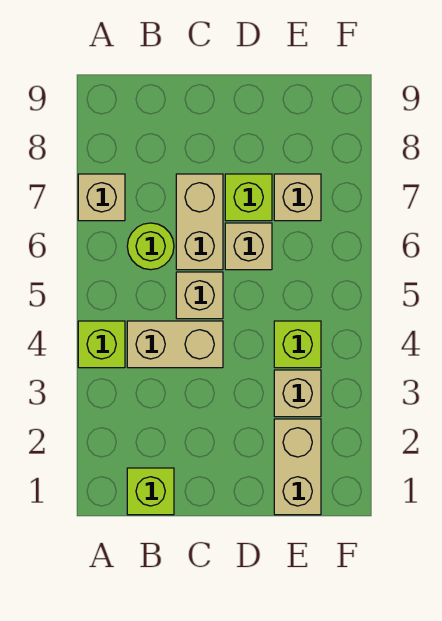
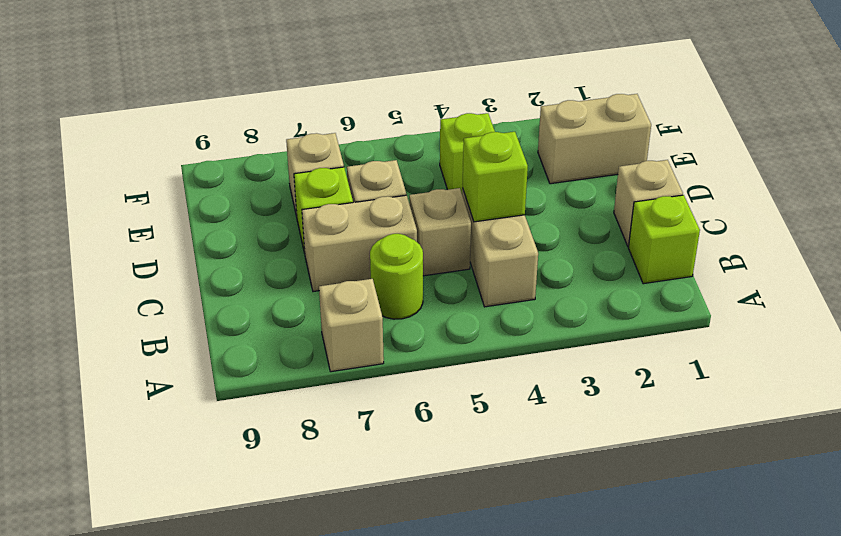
lime brick A4 level 1 -> lime brick C4 level 2
tan brick E3 level 1 -> tan brick C1 level 1

